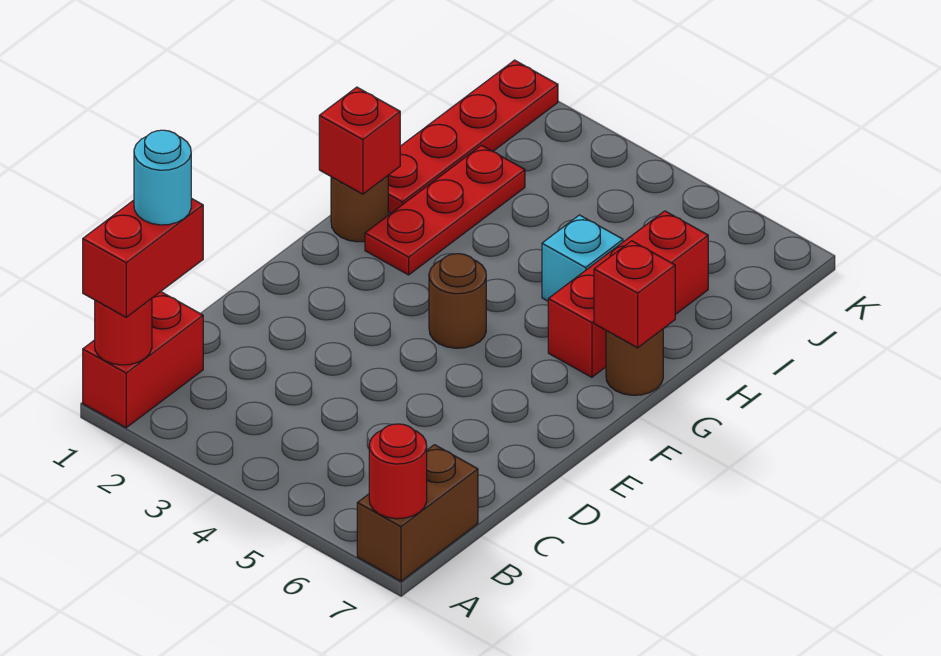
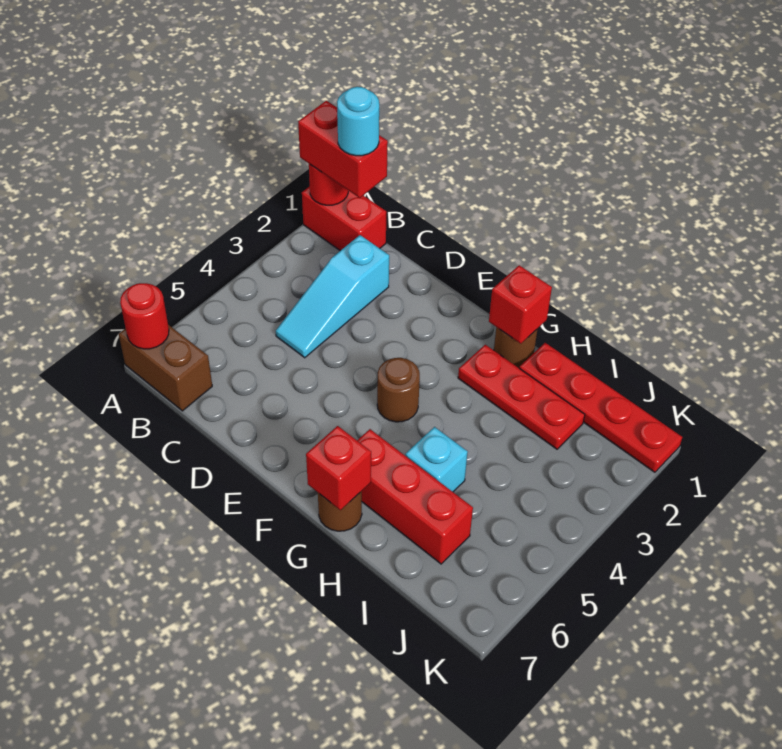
none -> cyan slope C2:C4 level 1 top 2

